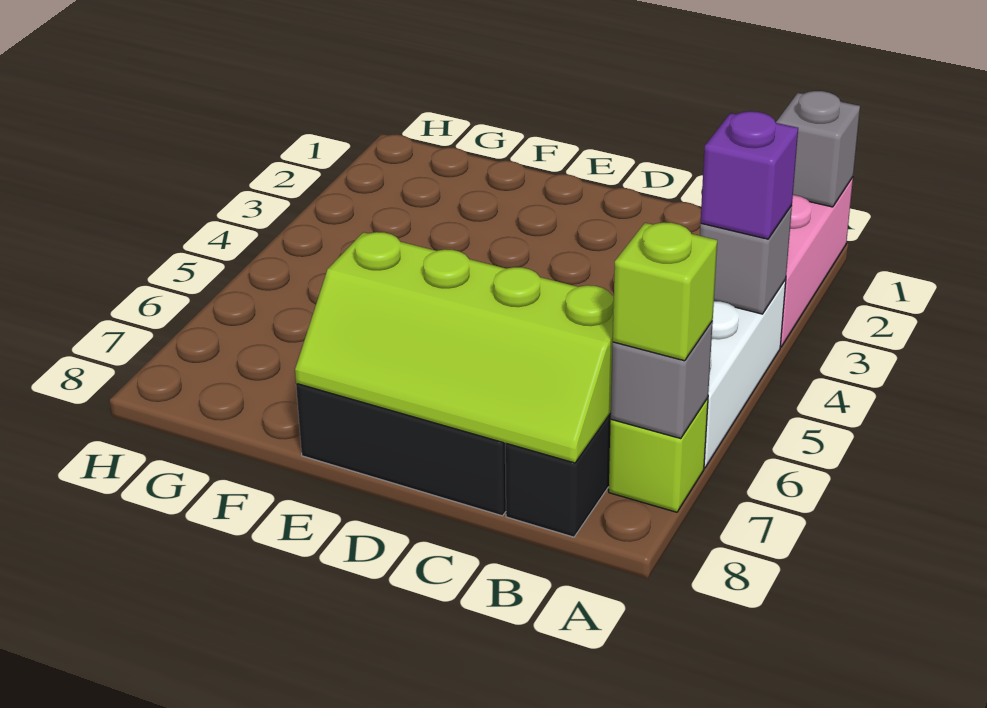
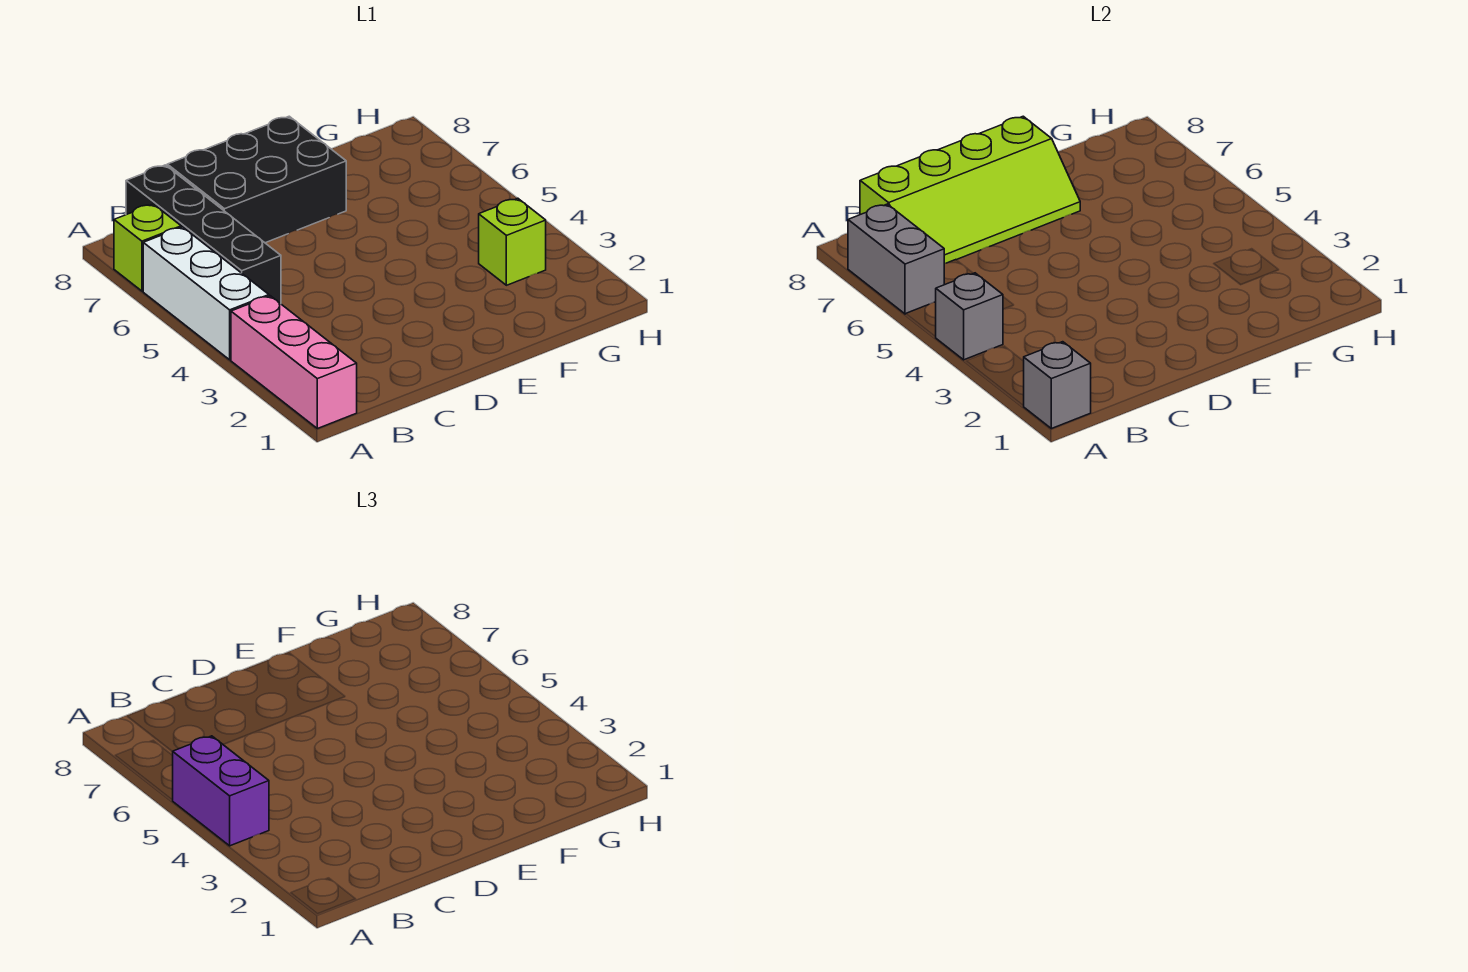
purple brick A4 level 3 -> purple brick A4:A5 level 3
grey brick A7 level 2 -> grey brick A6:A7 level 2
lime brick A7 level 3 -> lime brick G3 level 1
lime slope B7:E8 level 2 top 7 -> lime slope B7:E8 level 2 top 8

